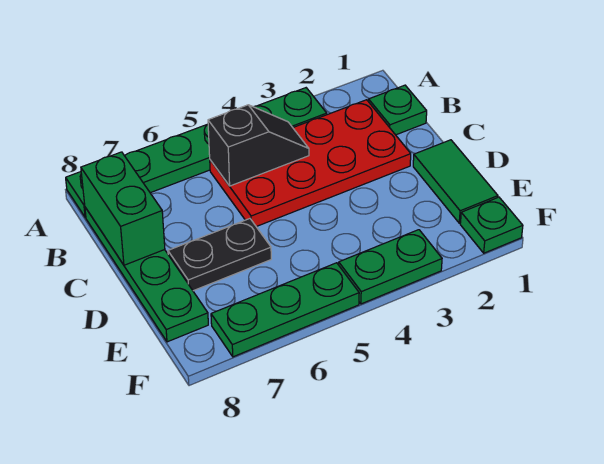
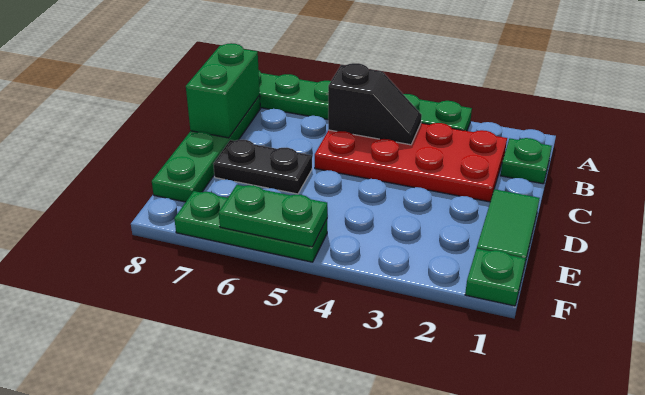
green plate F3:F4 level 1 -> green plate F5:F6 level 2

